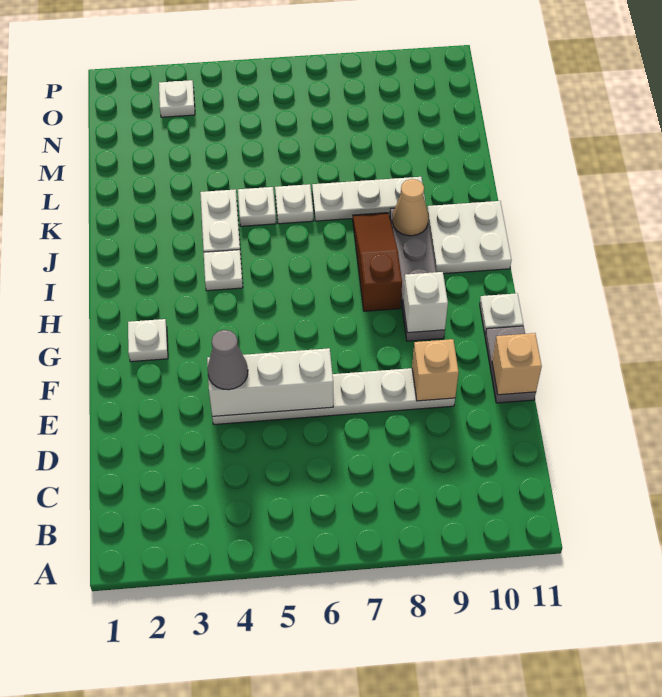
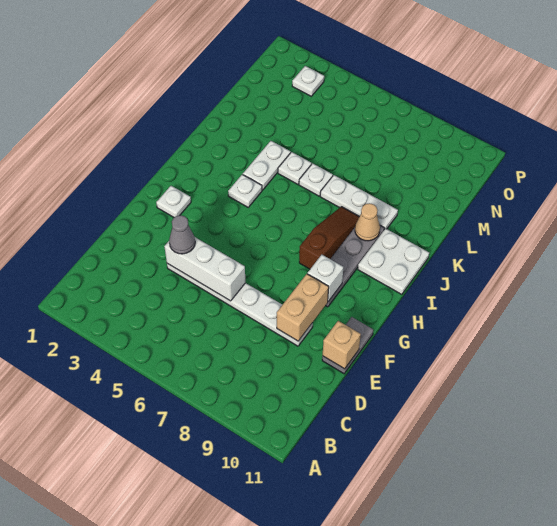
tan brick E9 level 2 -> tan brick E9:F9 level 2
white plate G11 level 1 -> none

